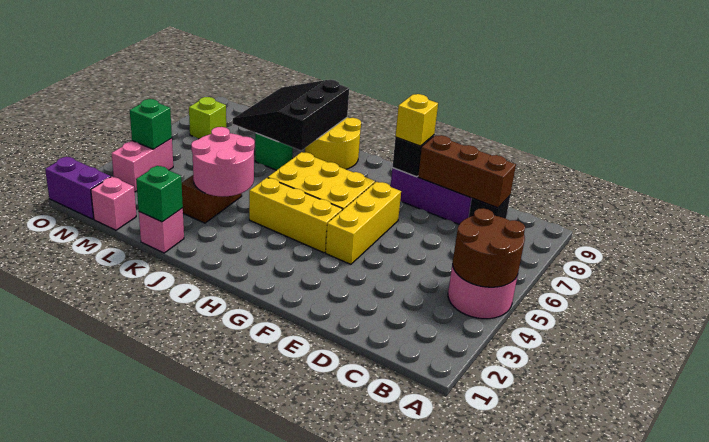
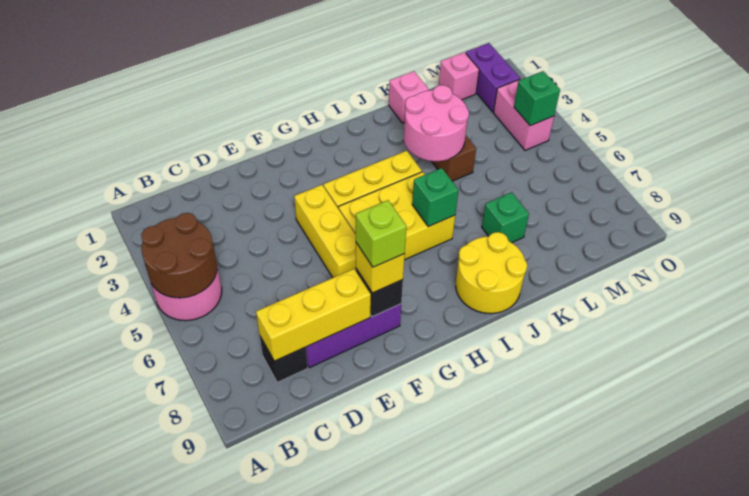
brown brick C8:E8 level 2 -> yellow brick C8:E8 level 2
black slope J7:L9 level 2 top J -> none
green brick K1 level 2 -> green brick I6 level 2
purple brick N1:O1 level 1 -> purple brick N1:N2 level 1
lime brick N7 level 1 -> lime brick F8 level 4

